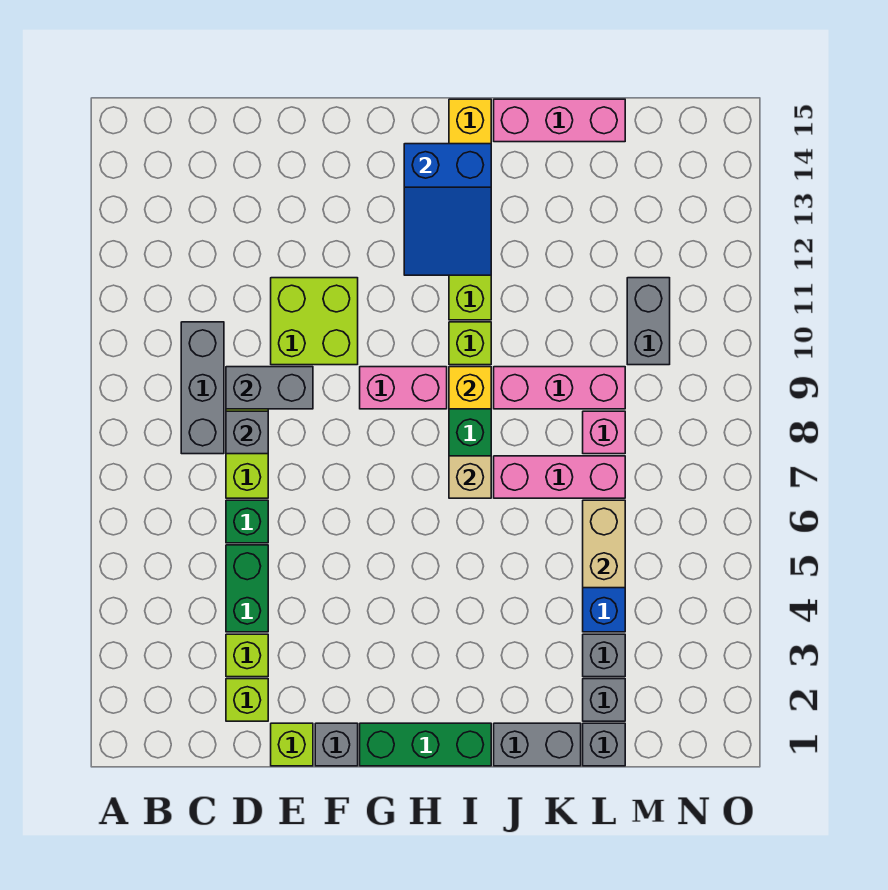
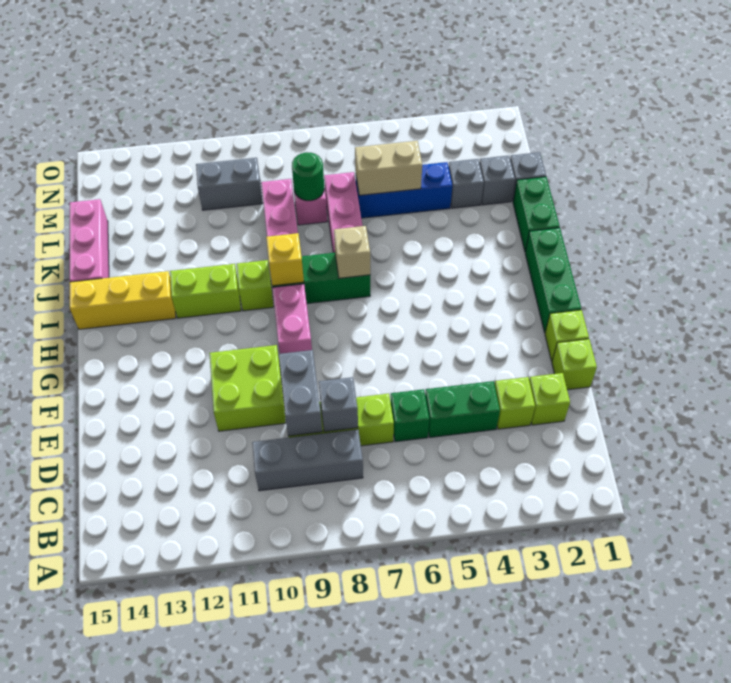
grey brick F1 level 1 -> lime brick F1 level 1
blue slope H12:I14 level 2 top 14 -> none
grey brick J1:K1 level 1 -> green brick J1:K1 level 1
none -> green round brick L8 level 2

